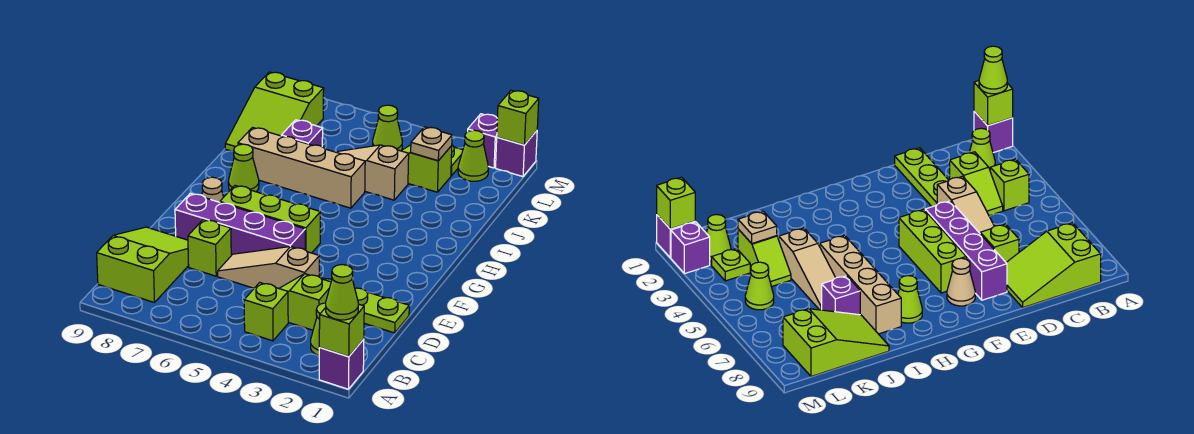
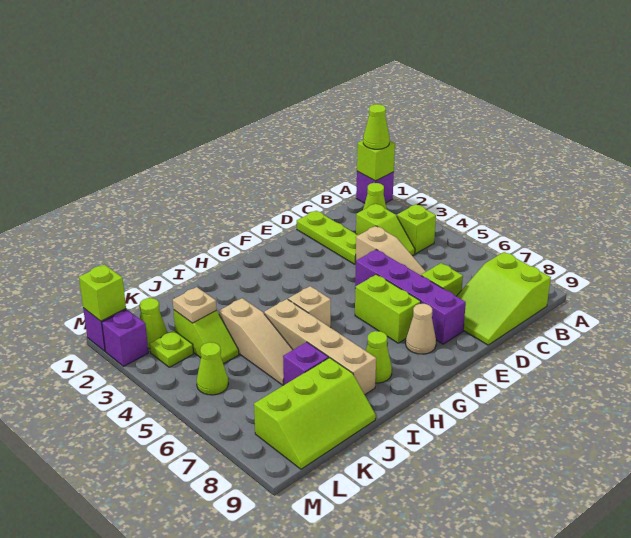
lime brick F5:F7 level 1 -> lime brick F6:F7 level 1
none -> tan brick H5 level 1
lime slope J8:L9 level 1 top L -> lime slope J8:L9 level 1 top 8

